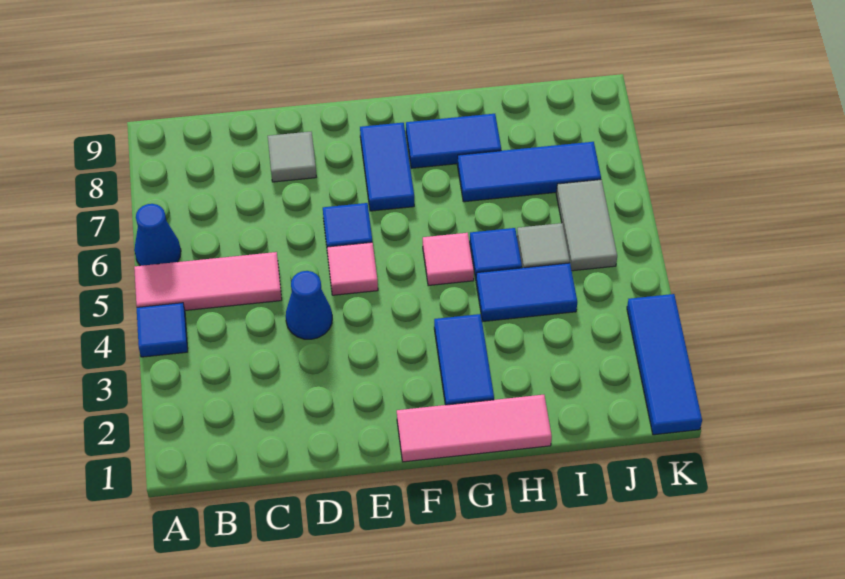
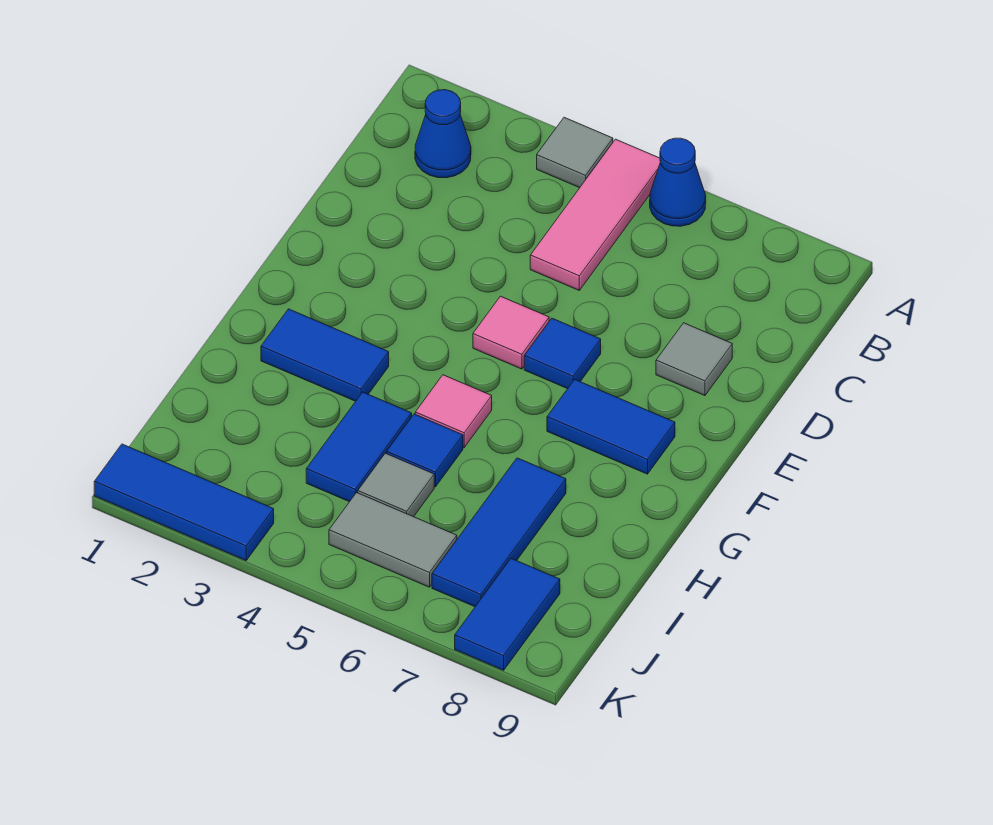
blue tile A4 level 1 -> grey tile A4 level 1
blue cone D4 level 1 -> blue cone B2 level 1
pink tile F1:H1 level 1 -> none
blue tile G8:H8 level 1 -> blue tile J8:K8 level 1

